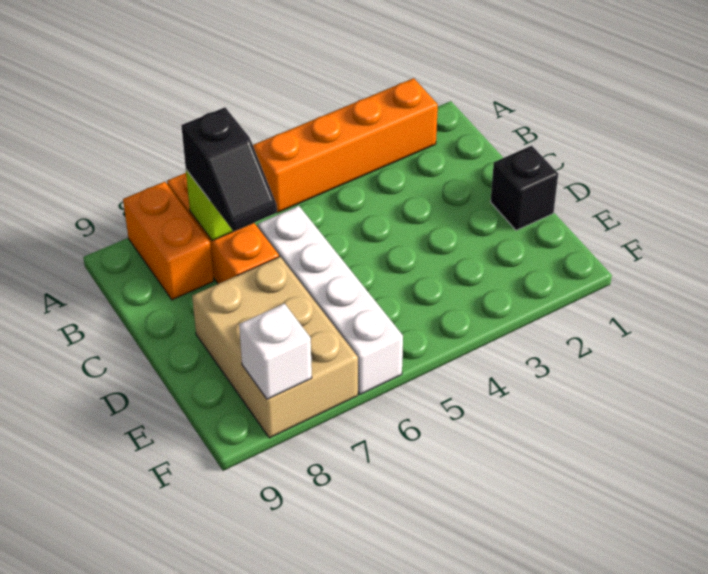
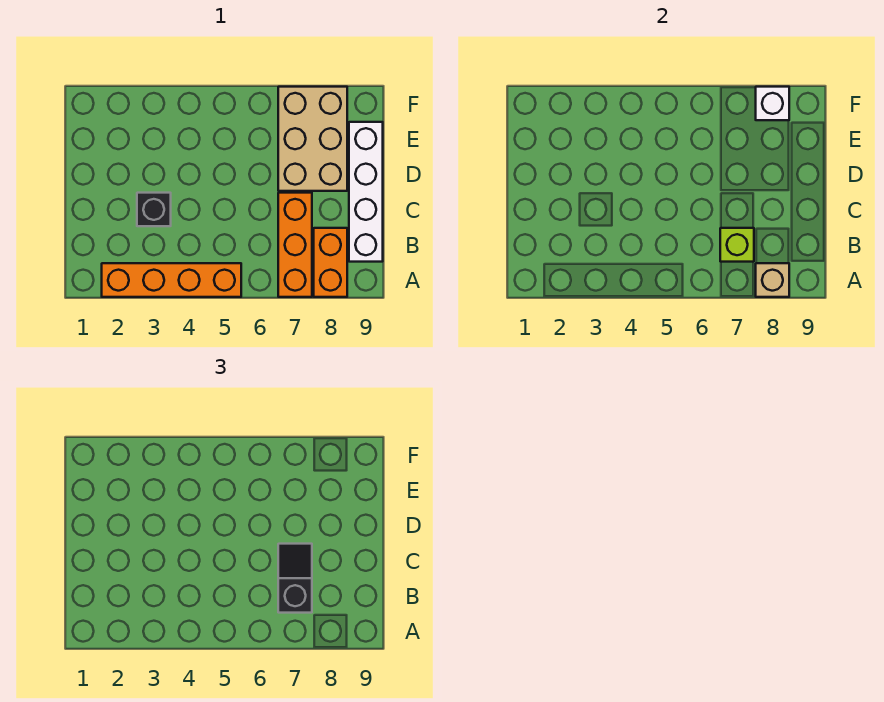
none -> tan brick A8 level 2
white brick C6:F6 level 1 -> white brick B9:E9 level 1
black brick D1 level 1 -> black brick C3 level 1

